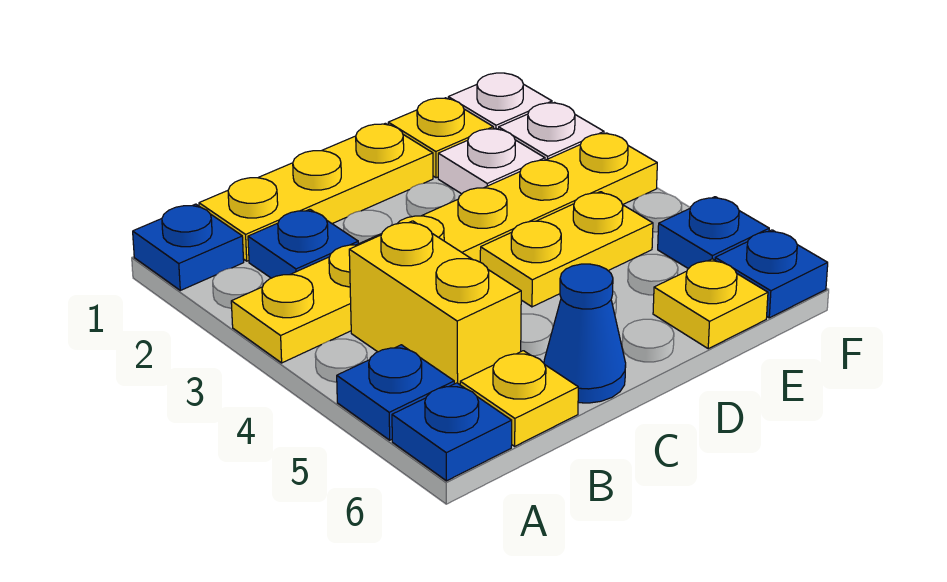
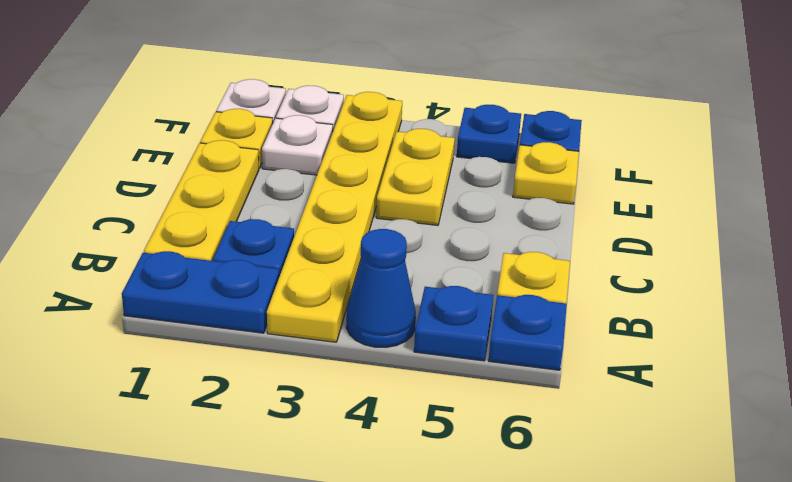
blue plate A1 level 1 -> blue plate A1:A2 level 1
yellow brick B4:B5 level 1 -> none
blue cone C6 level 1 -> blue cone A4 level 1

